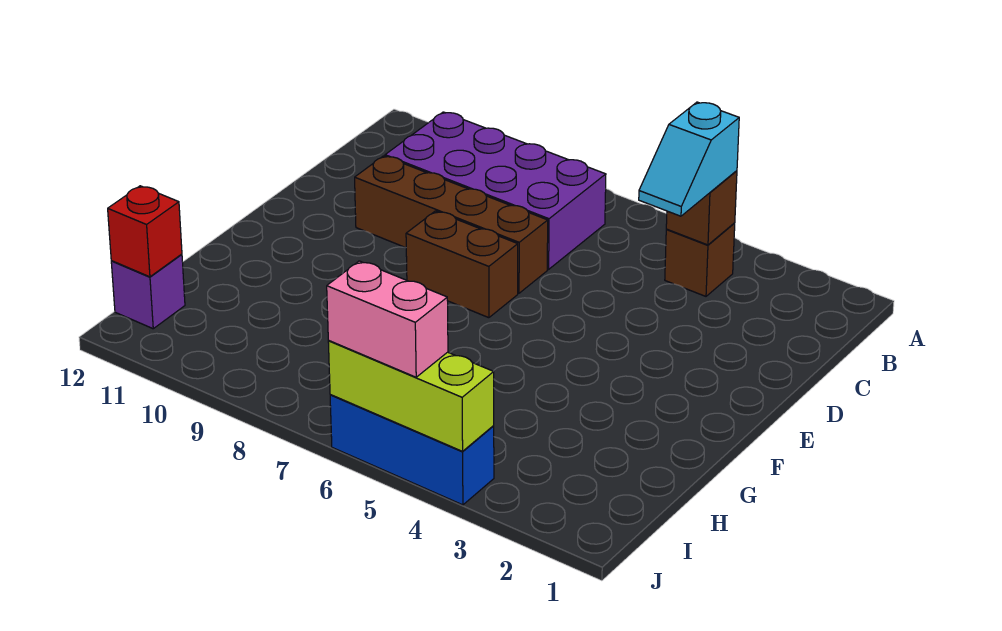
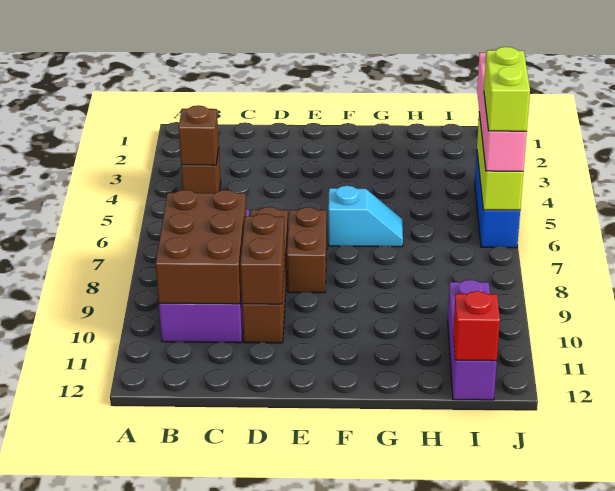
cyan slope B4:C4 level 3 top B -> cyan slope F6:G6 level 1 top F
none -> brown brick B8:C10 level 2
none -> brown brick D9:D10 level 2
purple brick I12 level 1 -> purple brick I10:I12 level 1
pink brick J5:J6 level 3 -> pink brick J3:J6 level 3
none -> lime brick J5:J6 level 4

